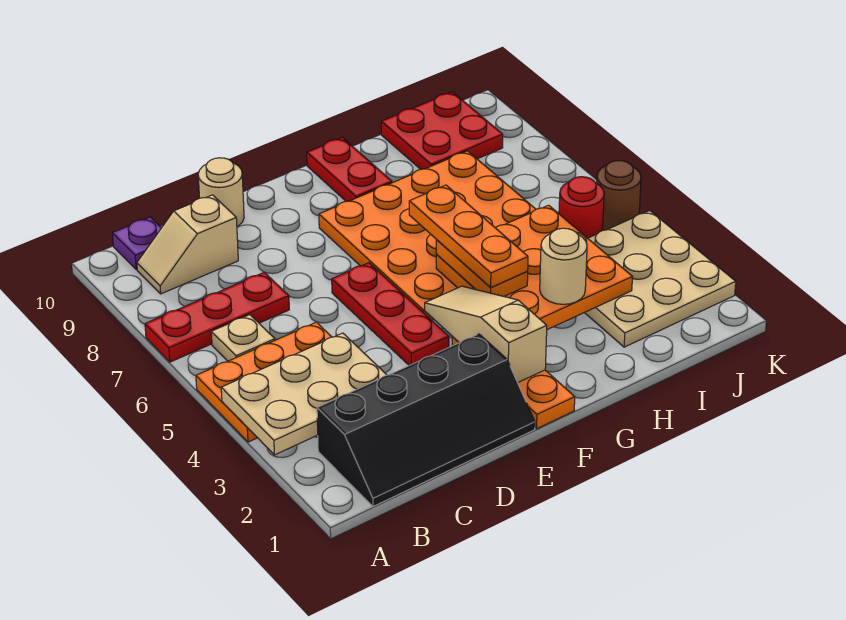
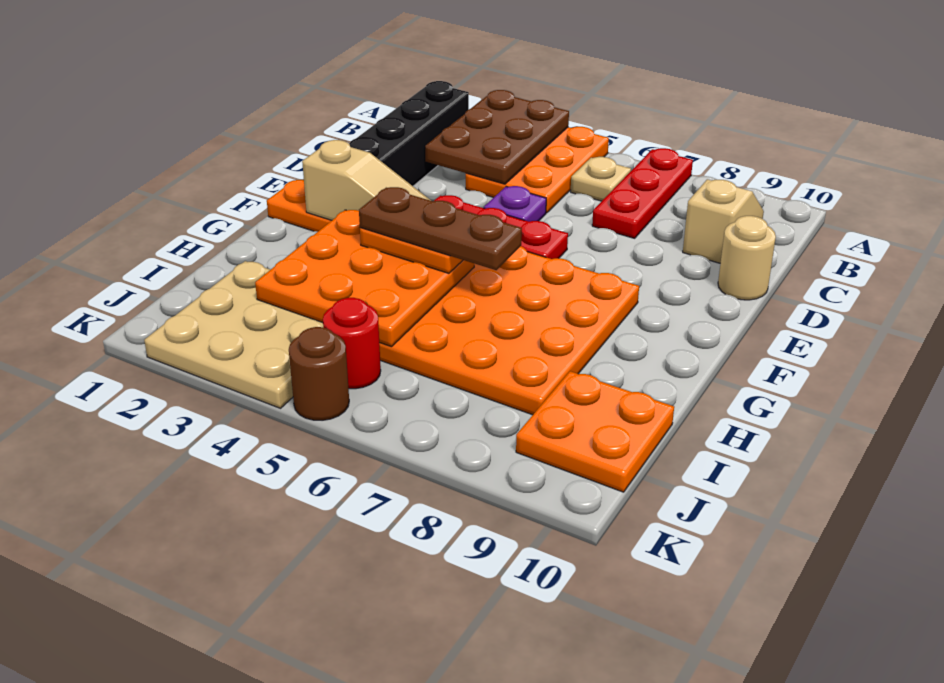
tan plate A3:C4 level 2 -> brown plate A3:C4 level 2
purple plate B10 level 1 -> purple plate D5 level 1
orange plate G4:G6 level 4 -> brown plate G4:G6 level 4
red plate G9:G10 level 1 -> none
tan round brick H3 level 3 -> none
red plate I9:J10 level 1 -> orange plate I9:J10 level 1

